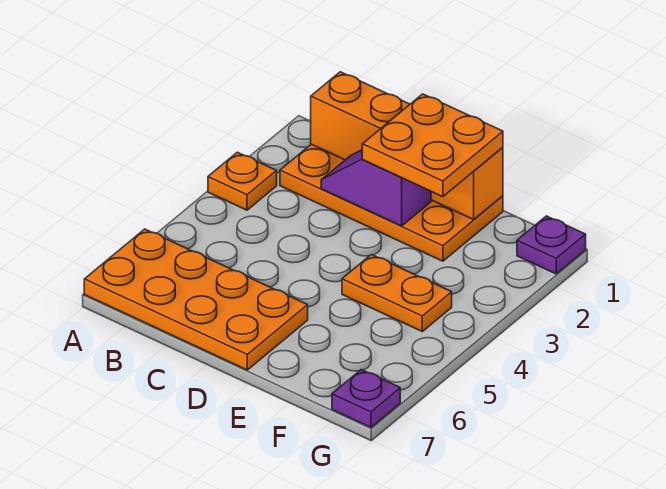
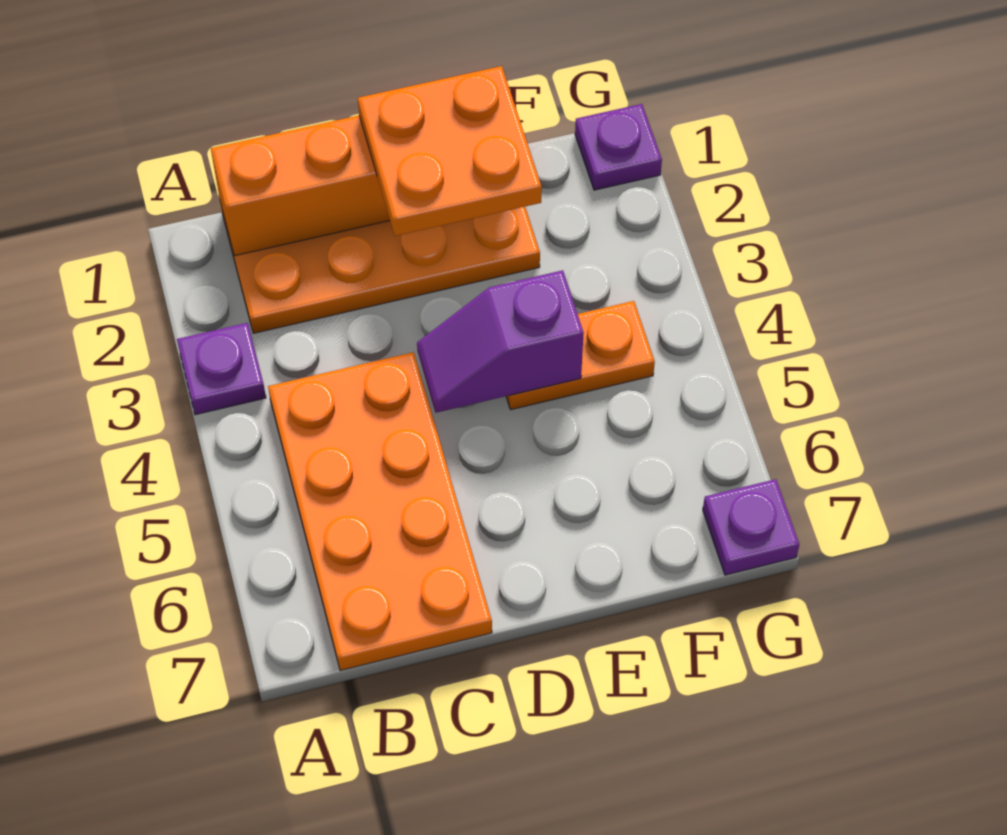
orange plate A3 level 1 -> purple plate A3 level 1
orange plate A6:D7 level 1 -> orange plate B4:C7 level 1
purple slope C2:D2 level 2 top D -> purple slope D4:E4 level 2 top E

